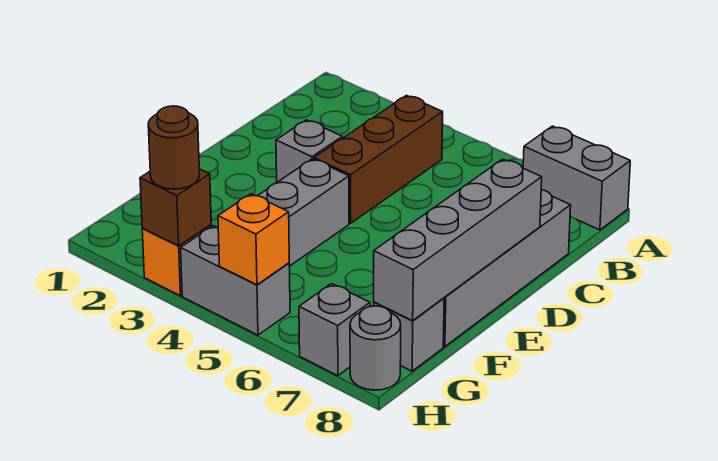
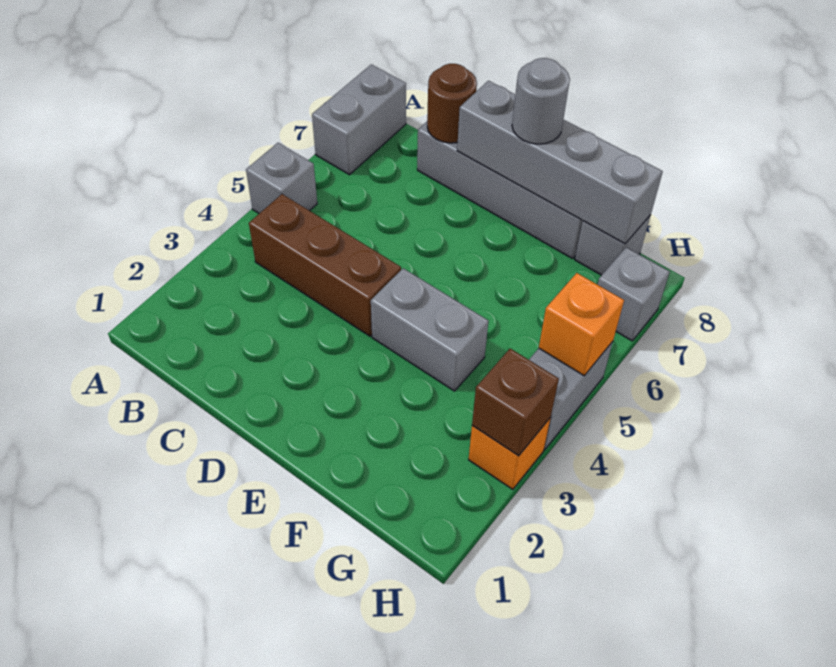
grey brick D3 level 1 -> grey brick A5 level 1
brown round brick H3 level 3 -> brown round brick C8 level 2
grey round brick H8 level 1 -> grey round brick E8 level 3

